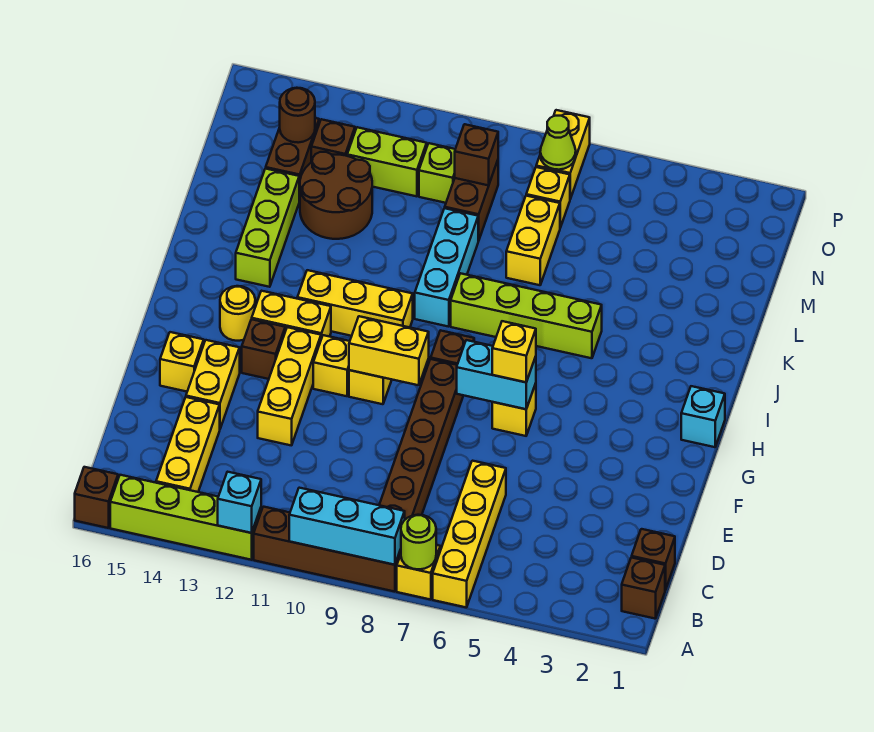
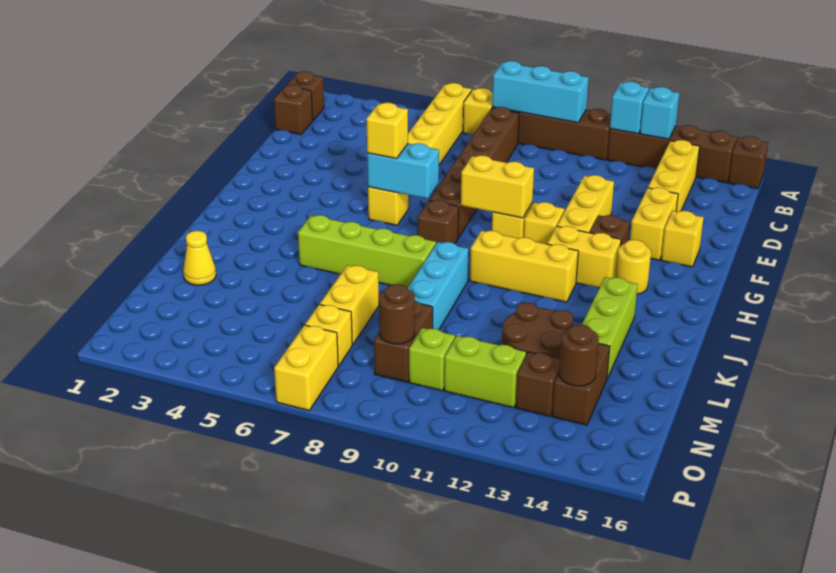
lime round brick A7 level 2 -> none
lime brick A12:A15 level 1 -> brown brick A12:A15 level 1
cyan brick H1 level 1 -> cyan brick A13 level 2
none -> yellow cone L2 level 1
brown brick N9 level 2 -> brown round brick N9 level 2
lime cone O7 level 2 -> none

